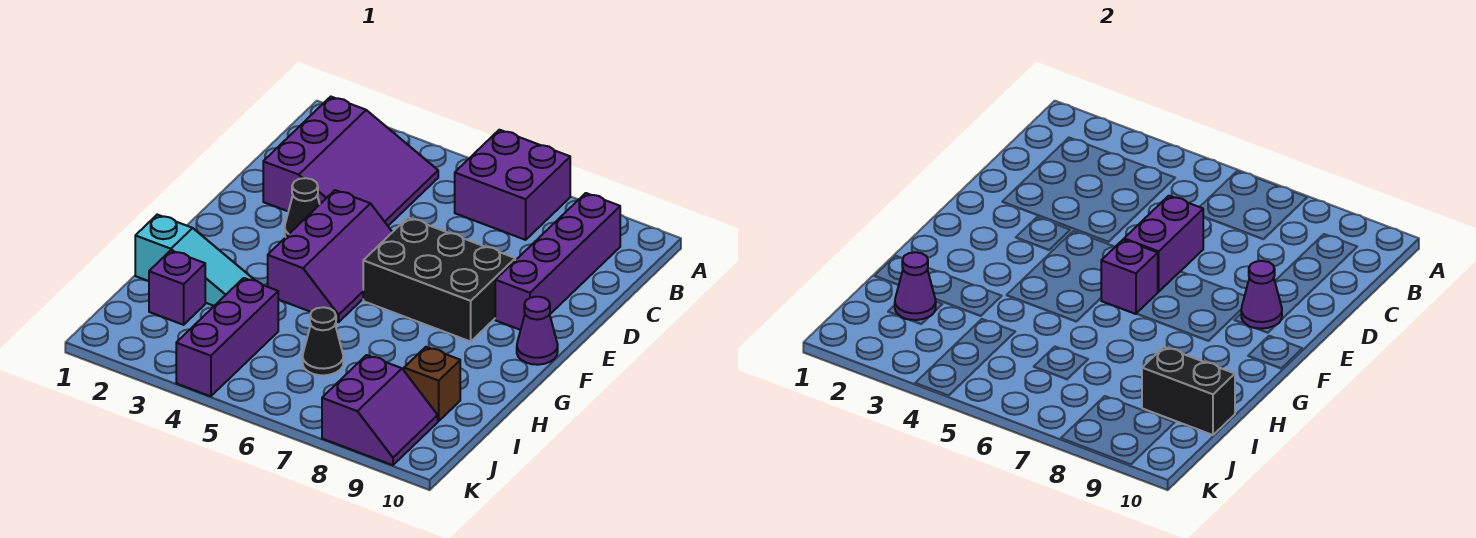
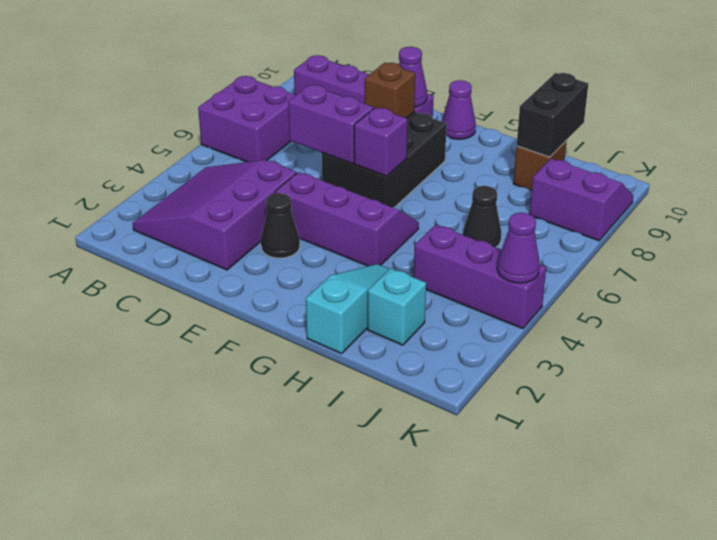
purple slope B2:D4 level 1 top 2 -> purple slope B2:D4 level 1 top D
none -> brown brick E8 level 2
purple brick I2 level 1 -> cyan brick I2 level 1
purple cone I2 level 2 -> purple cone K4 level 2

